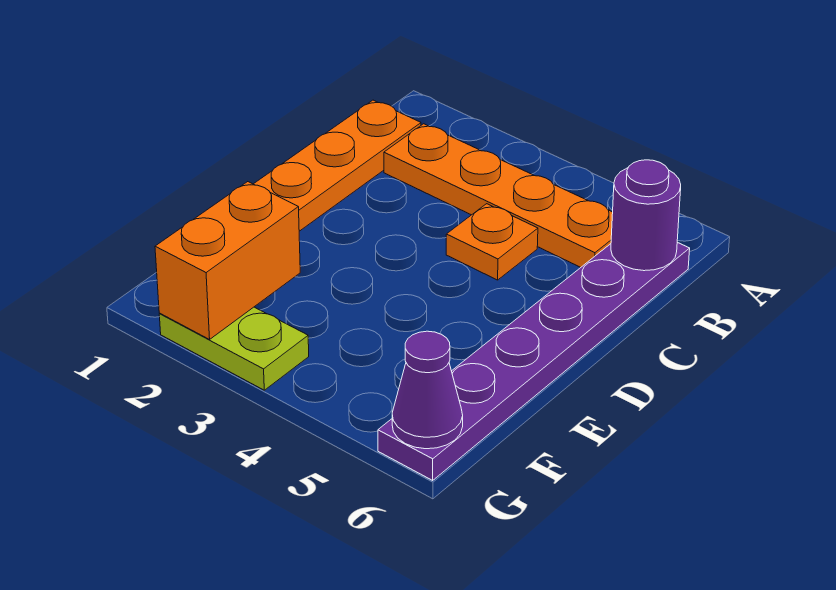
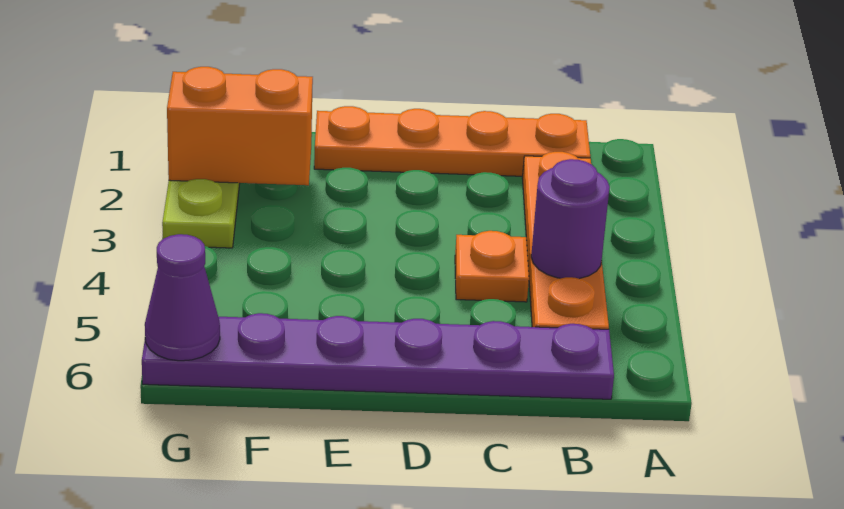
purple round brick B6 level 2 -> purple round brick B4 level 2

